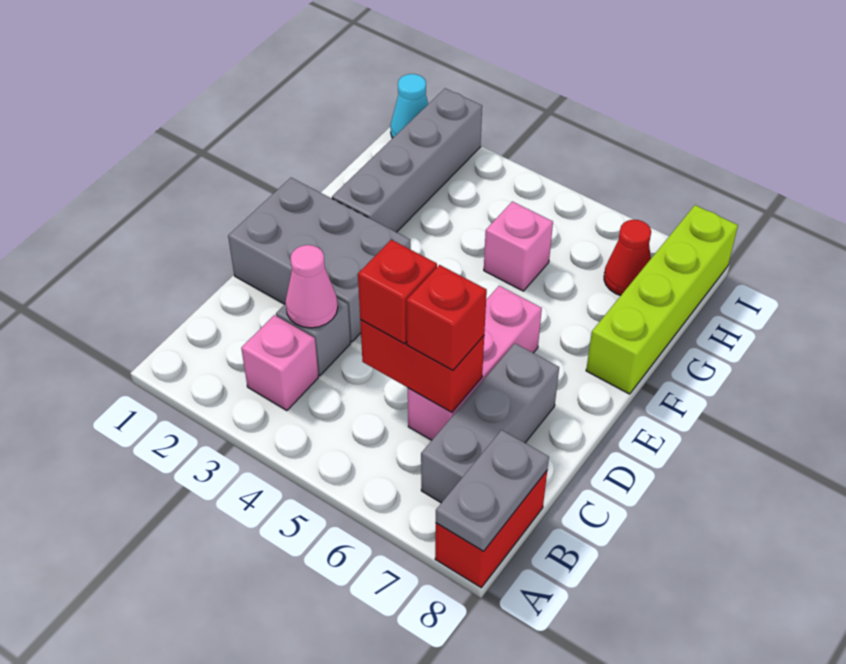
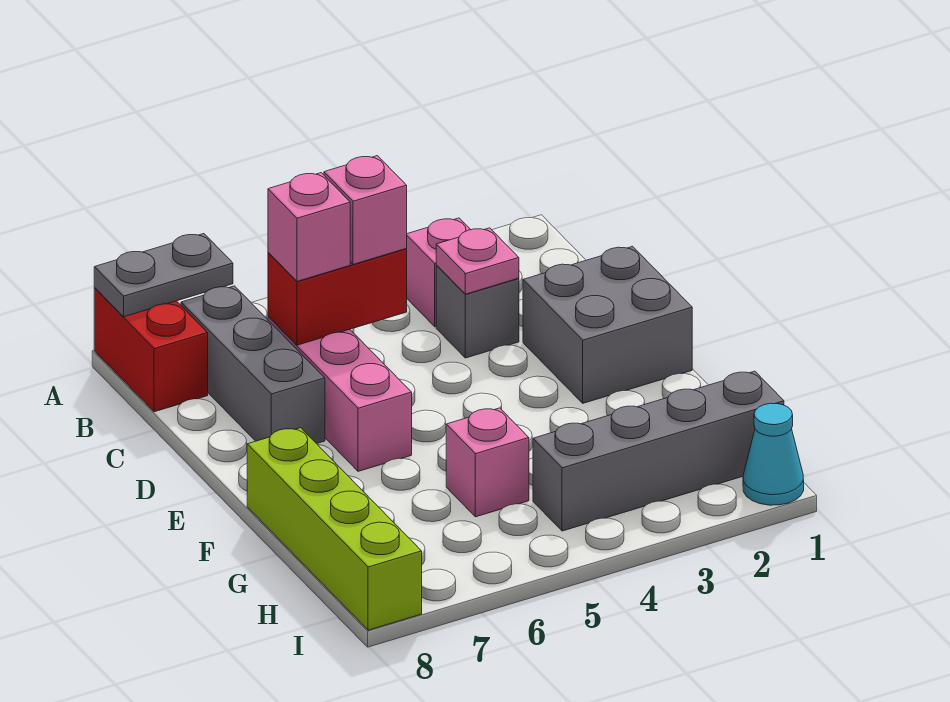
grey plate A8:B8 level 2 -> grey plate A7:A8 level 2
pink cone C3 level 2 -> pink plate C3 level 2
red brick C5 level 3 -> pink brick C5 level 3
red brick C6 level 3 -> pink brick C6 level 3
grey brick D1:E3 level 1 -> grey brick D1:E2 level 1
grey brick F2:I2 level 1 -> grey brick H1:H4 level 1
red cone H7 level 1 -> none

